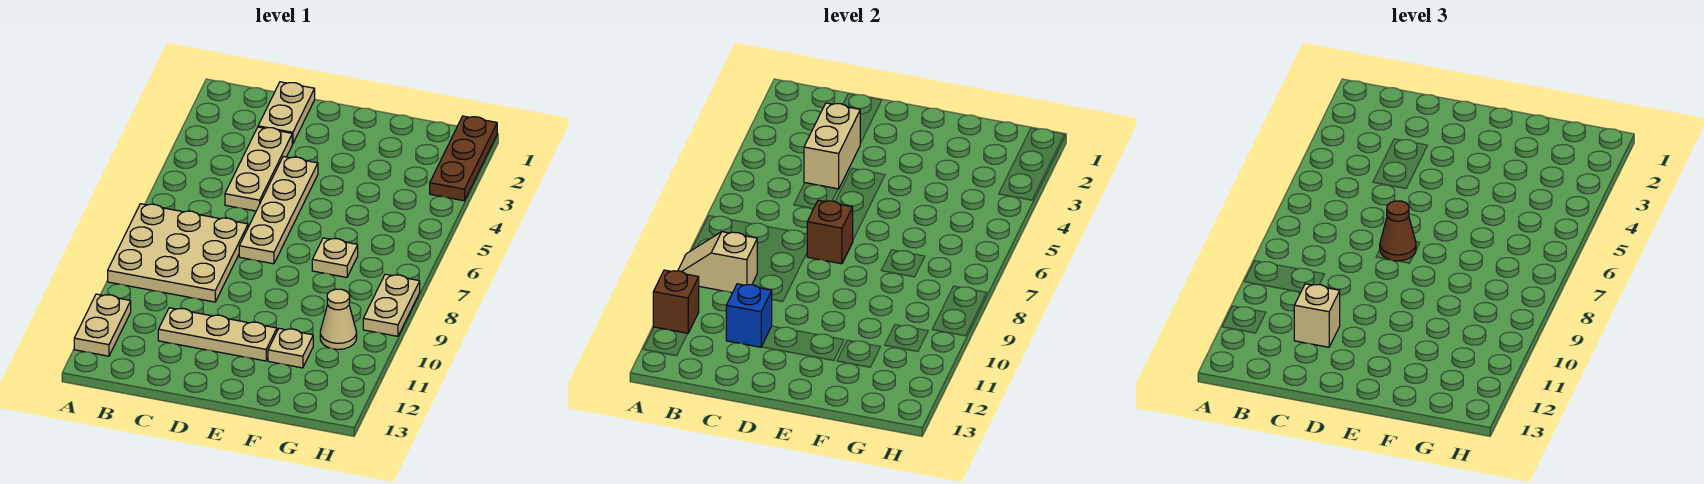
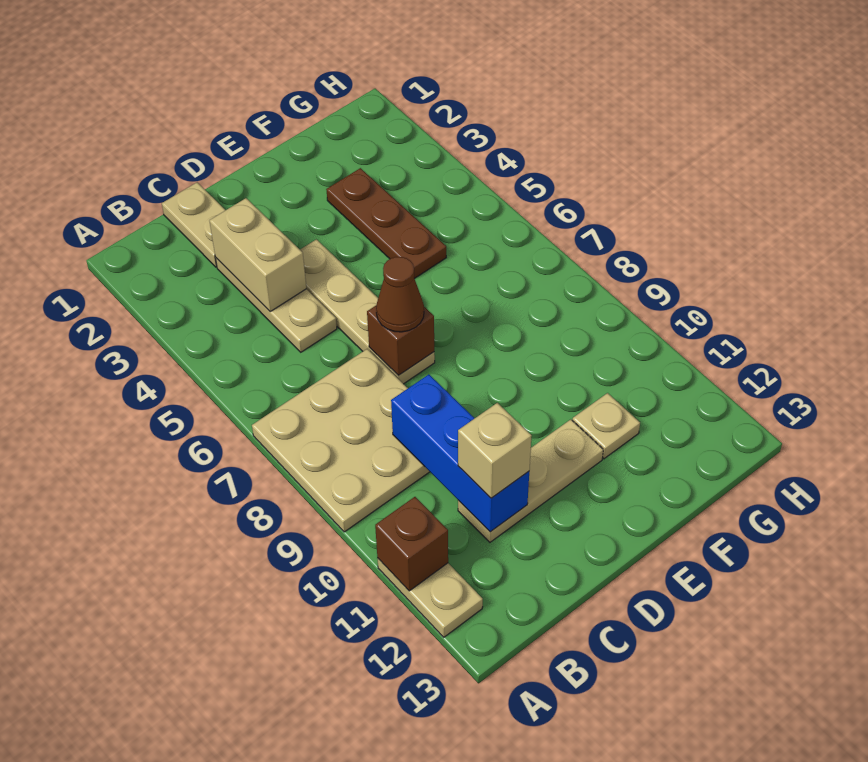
tan slope A9:B9 level 2 top B -> none
blue brick C11 level 2 -> blue brick C9:C11 level 2
tan plate F7 level 1 -> none
tan cone G10 level 1 -> none
brown plate H1:H3 level 1 -> brown plate F3:F5 level 1
tan plate H8:H9 level 1 -> none

